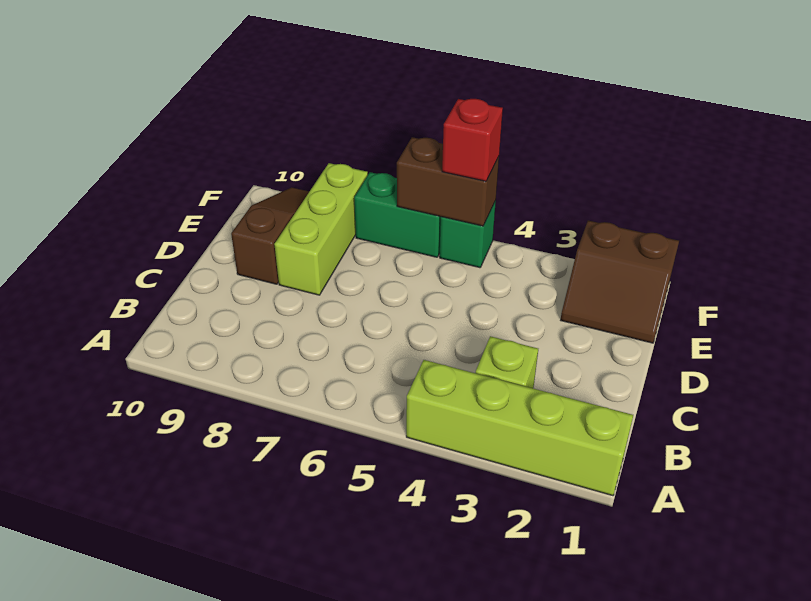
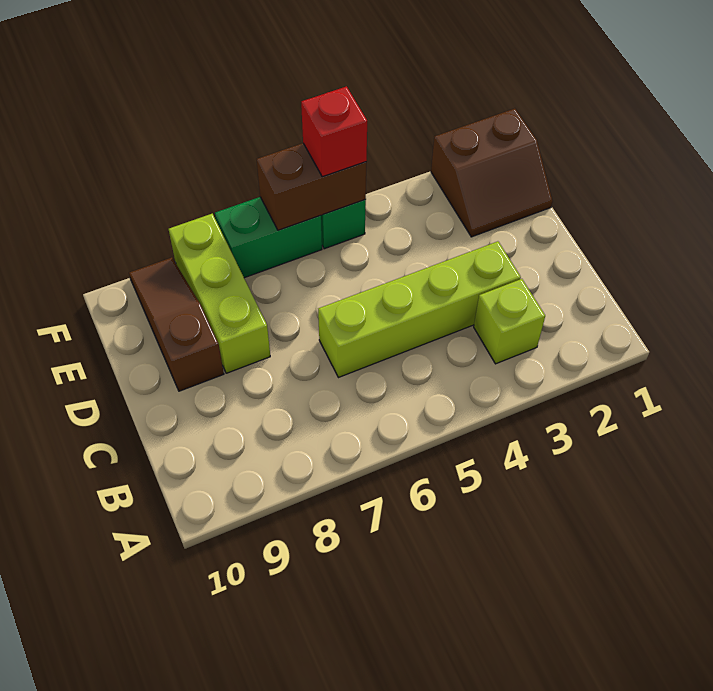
lime brick A1:A4 level 1 -> lime brick C3:C6 level 1

